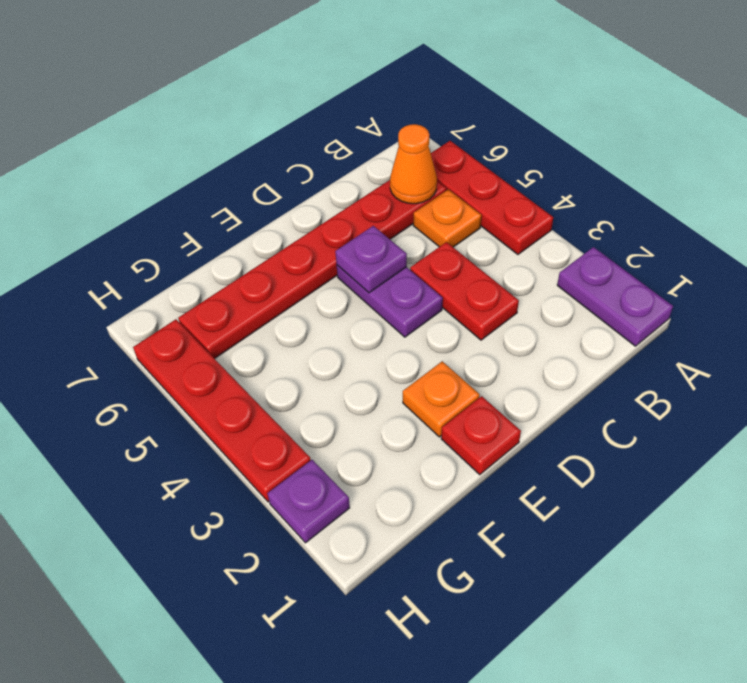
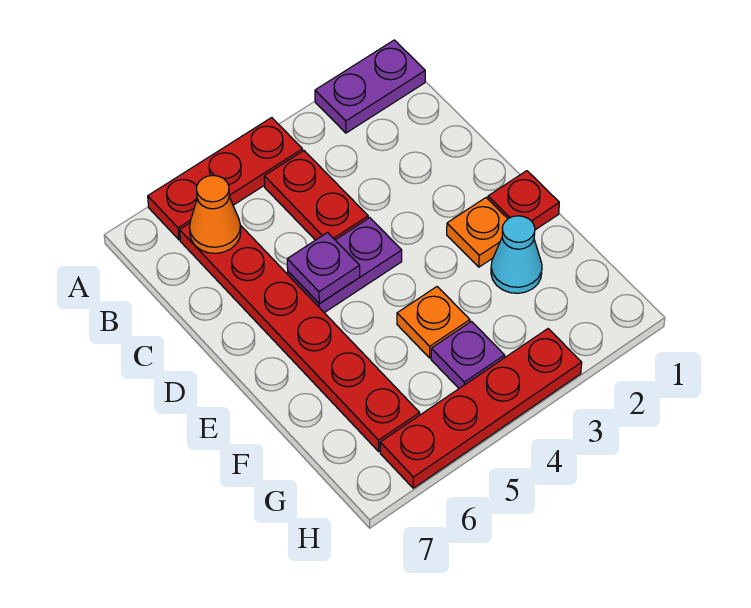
orange plate B5 level 1 -> orange plate F4 level 1
red plate C3:C4 level 1 -> red plate B4:C4 level 1
none -> cyan cone F2 level 1
purple plate H2 level 1 -> purple plate G4 level 1

